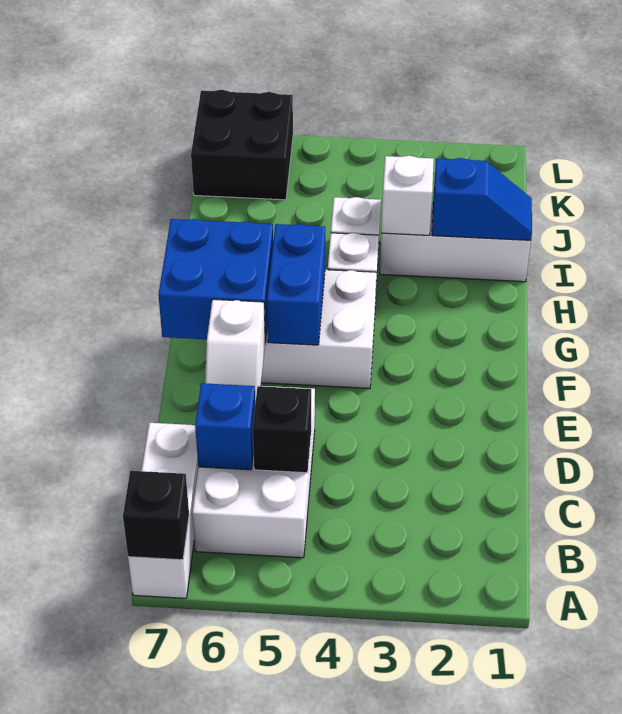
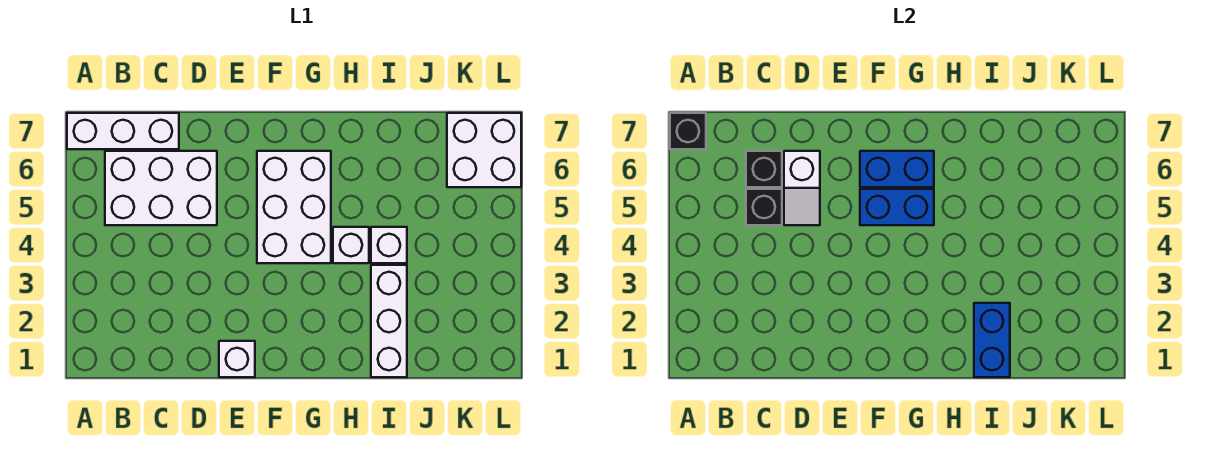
blue brick C6 level 2 -> black brick C6 level 2
white slope D6:E6 level 2 top E -> white slope D5:D6 level 2 top 6
blue brick F6:G7 level 2 -> blue brick F6:G6 level 2
blue slope I1:I2 level 2 top 2 -> blue brick I1:I2 level 2
white brick I3 level 2 -> white brick E1 level 1
black brick K6:L7 level 1 -> white brick K6:L7 level 1

